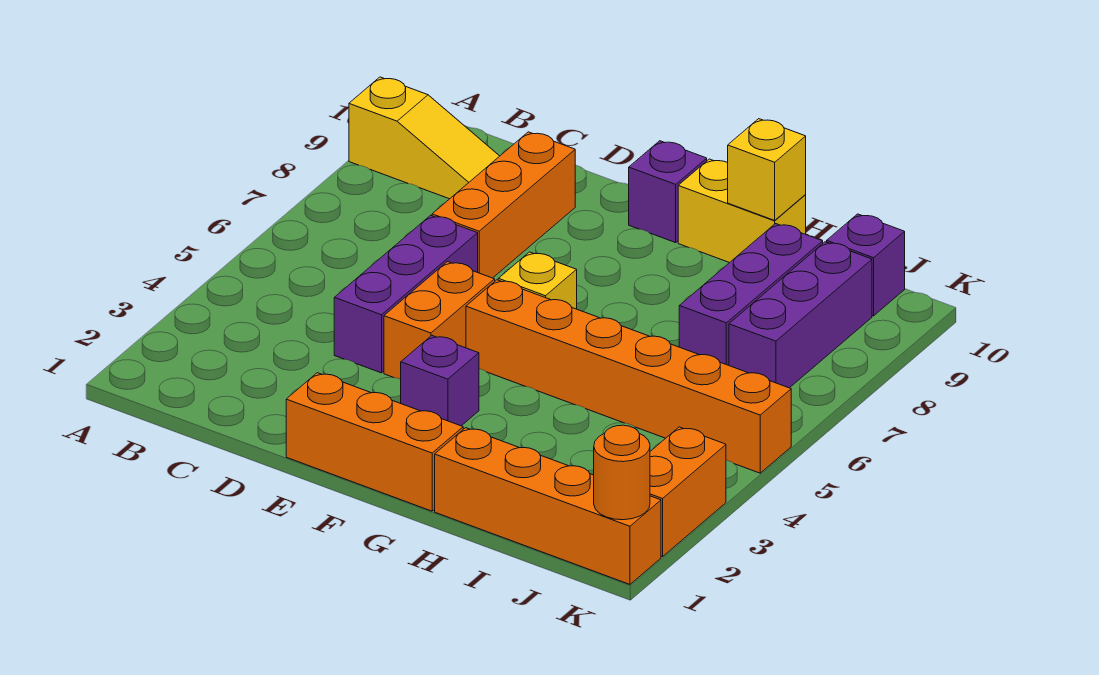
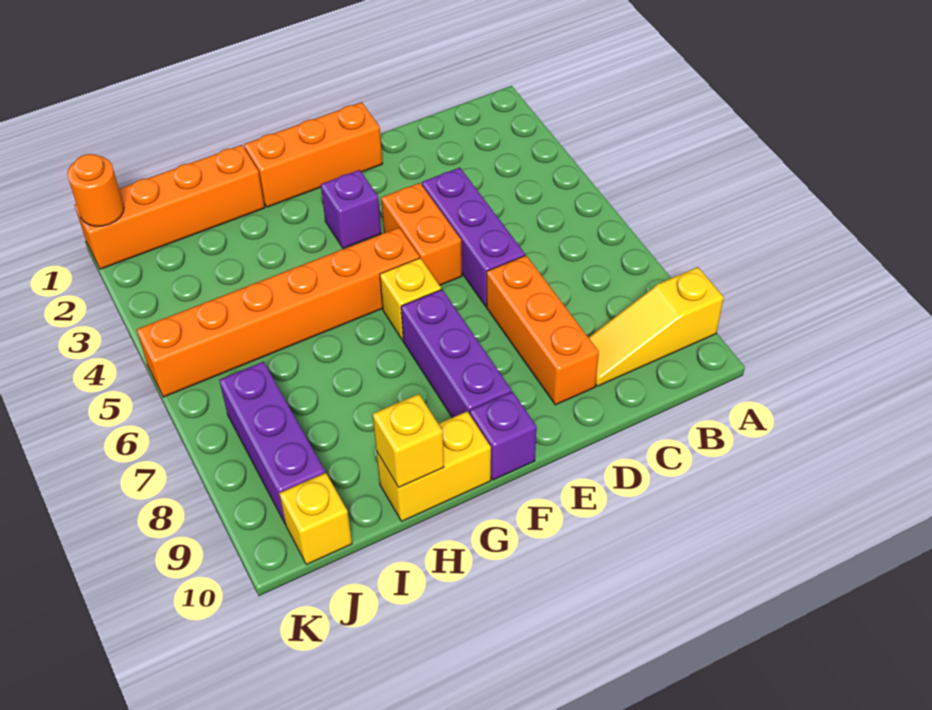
purple brick I7:I9 level 1 -> purple brick F7:F9 level 1
purple brick J10 level 1 -> yellow brick J10 level 1
orange brick K2:K3 level 1 -> none

